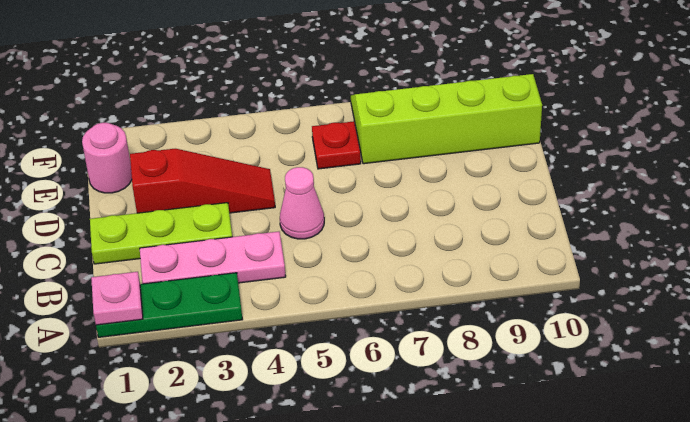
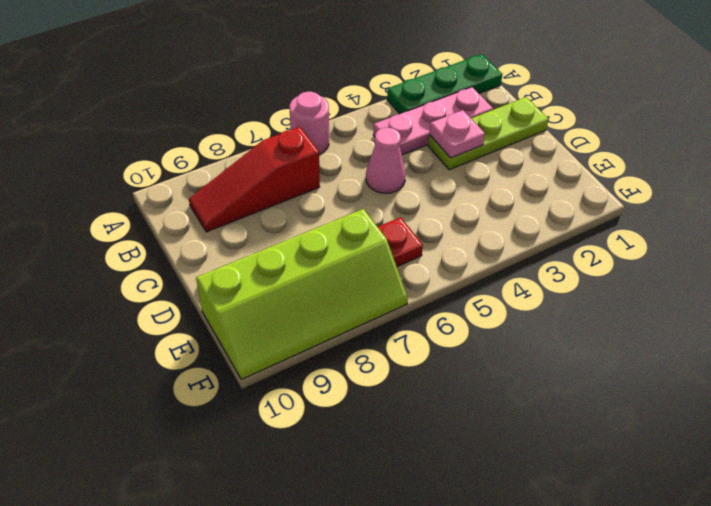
pink plate A1 level 2 -> pink plate C3 level 2
red slope D2:D4 level 1 top 2 -> red slope B7:B9 level 1 top 7
pink round brick E1 level 1 -> pink round brick A6 level 1

